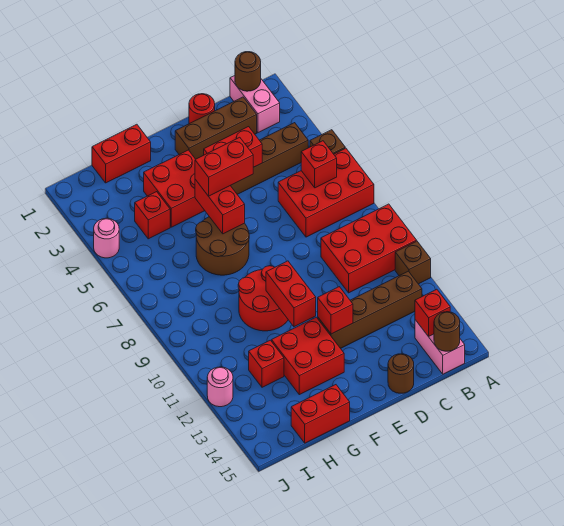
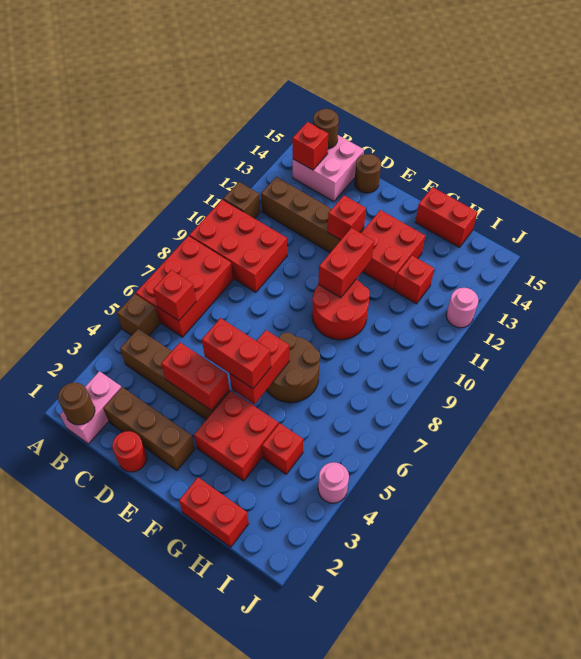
red brick A6:C7 level 1 -> red brick A6:B8 level 1
pink brick B14:B15 level 1 -> pink brick B14:C15 level 1

